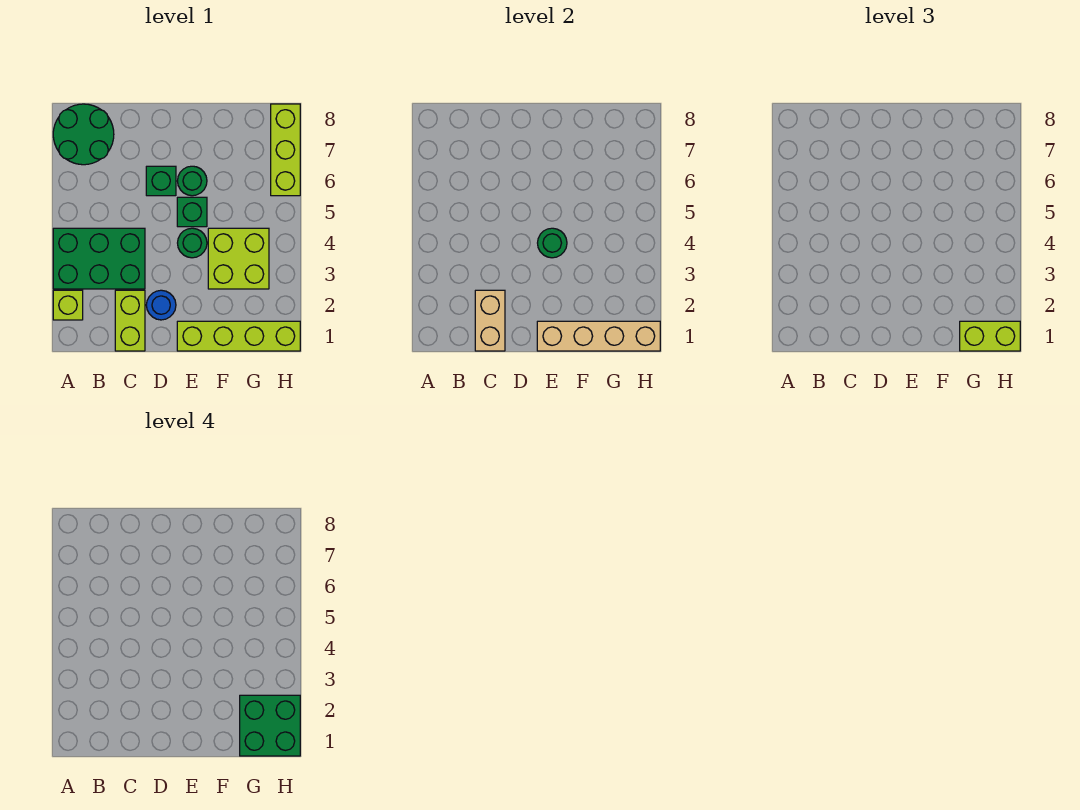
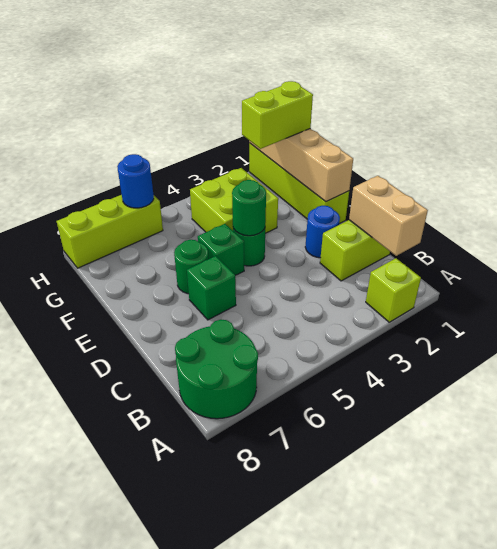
green brick A3:C4 level 1 -> none
tan brick C1:C2 level 2 -> tan brick B1:C1 level 2
lime brick G1:H1 level 3 -> lime brick G1:G2 level 3
green brick G1:H2 level 4 -> none
none -> blue round brick H6 level 2

